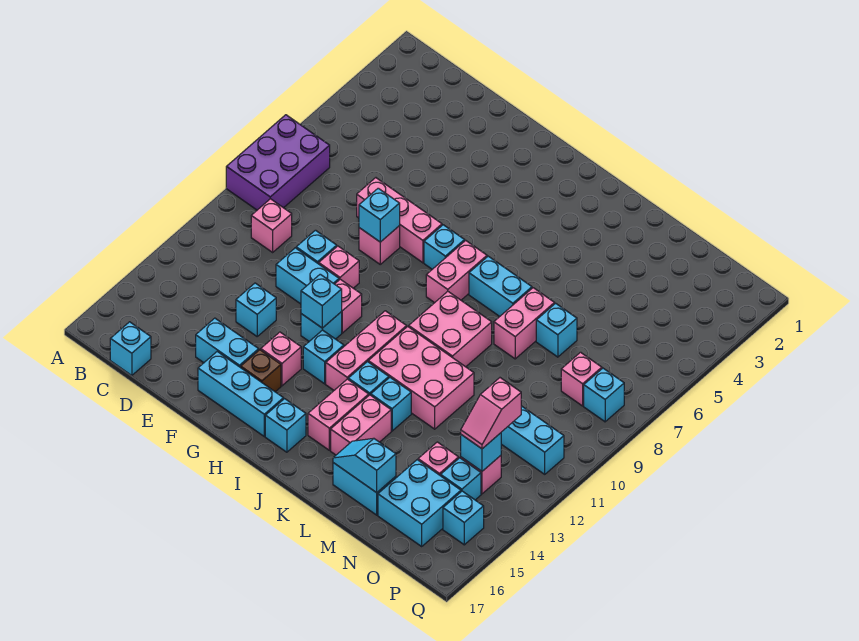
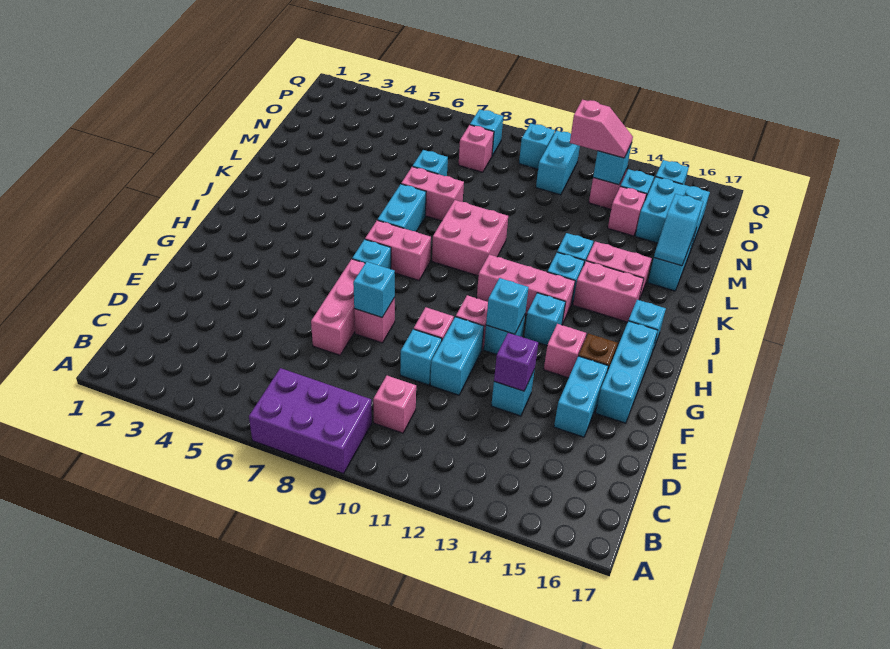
cyan brick C17 level 1 -> cyan brick P10 level 1
none -> purple brick E13 level 2
pink brick J11:L12 level 1 -> none

